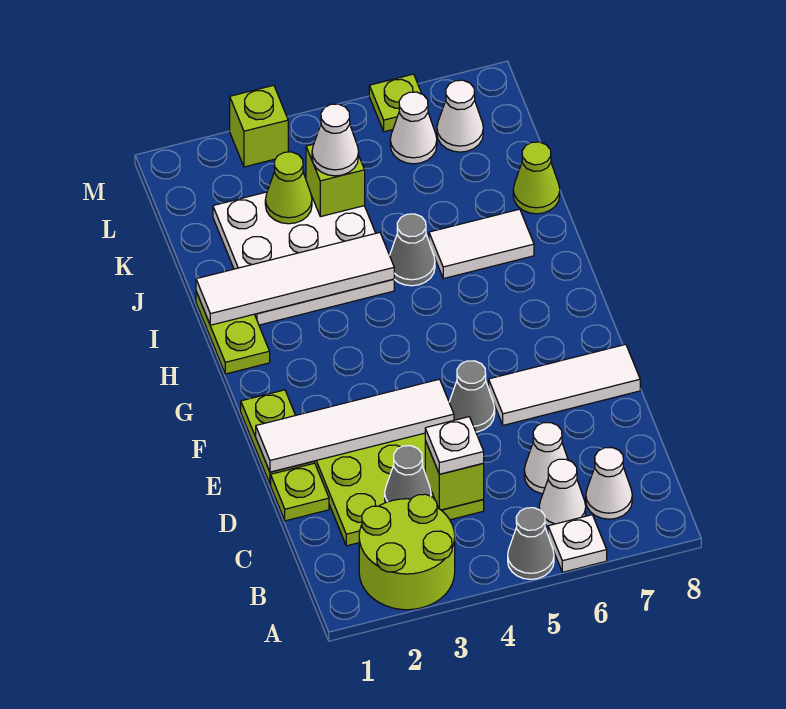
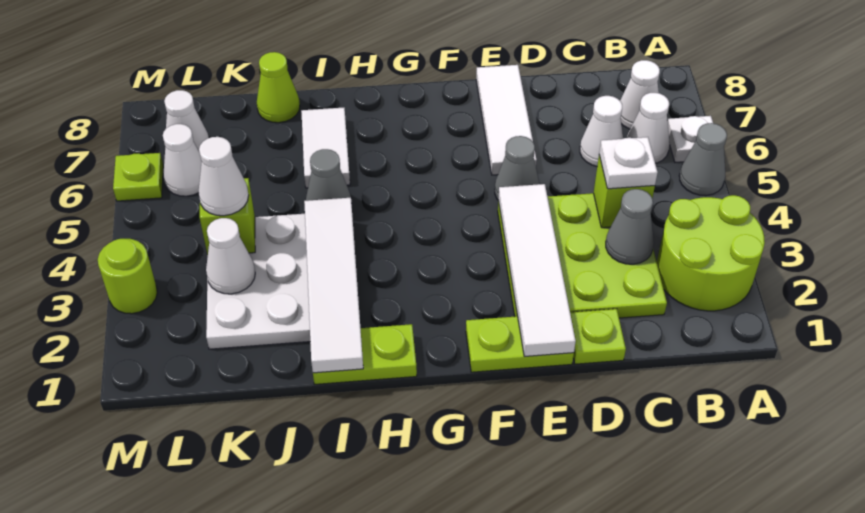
lime cone K3 level 2 -> white cone K3 level 2
lime brick M3 level 1 -> lime round brick M3 level 1

